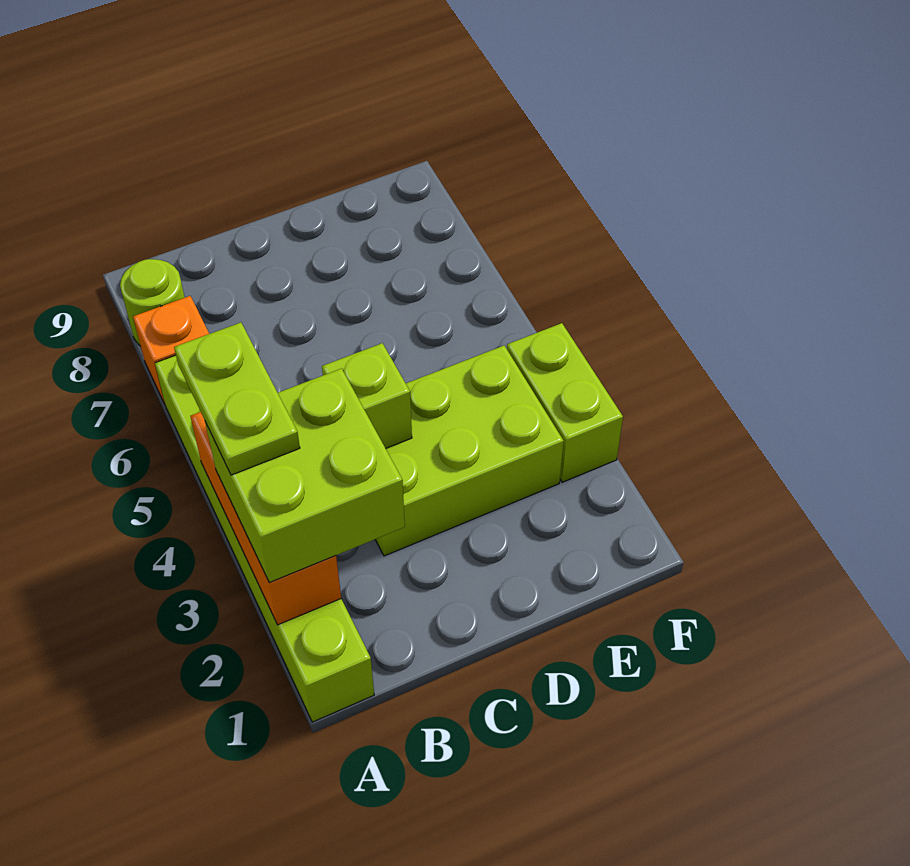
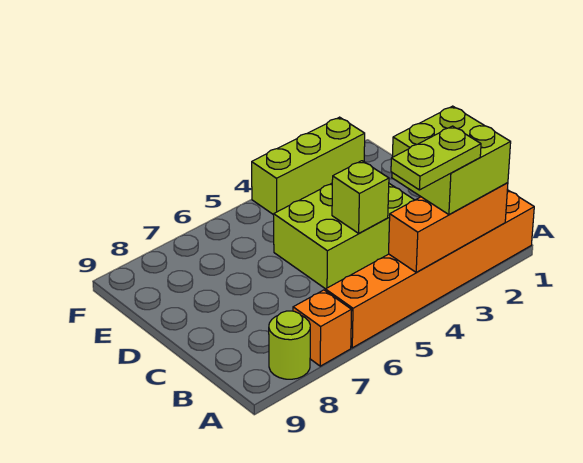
lime brick A1:A6 level 1 -> orange brick A1:A6 level 1
lime brick C3:E4 level 1 -> lime brick C3:D5 level 1
lime brick F3:F4 level 1 -> lime brick F2:F4 level 1

